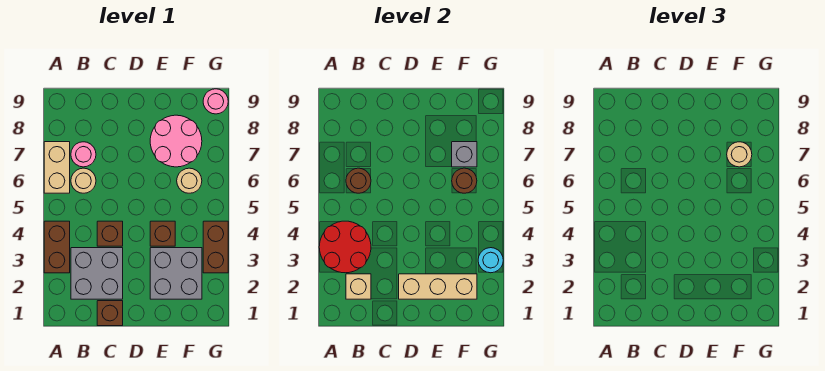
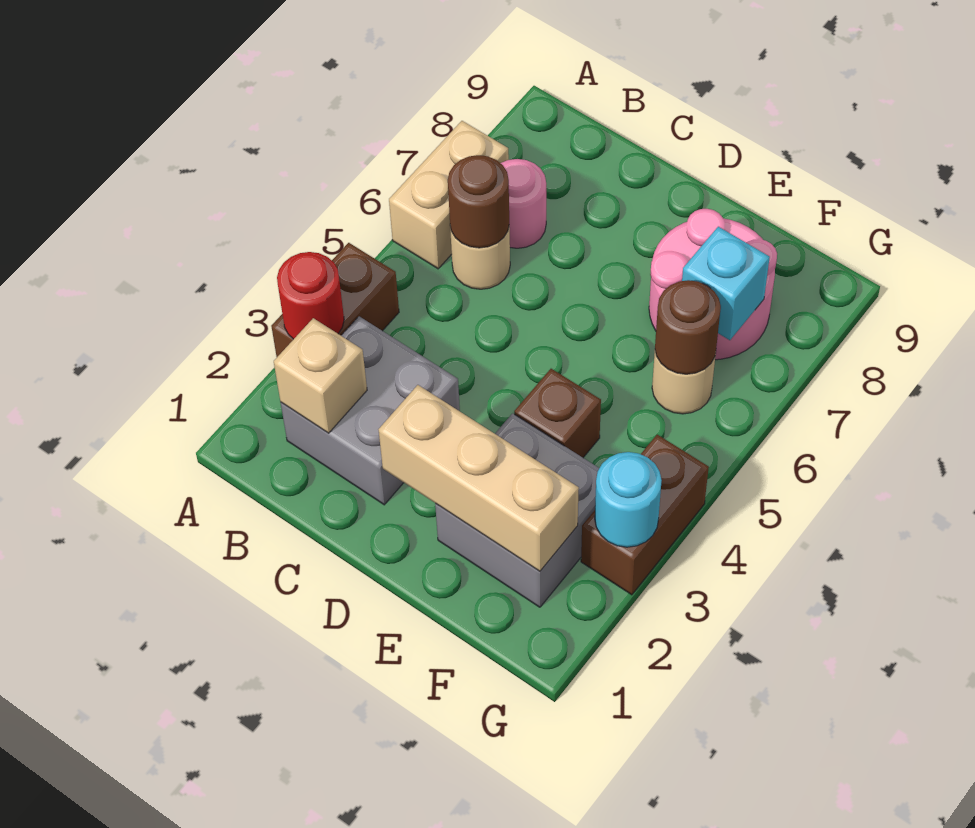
red round brick A3:B4 level 2 -> red round brick A3 level 2
brown brick C1 level 1 -> none
brown brick C4 level 1 -> none
grey brick F7 level 2 -> cyan brick F7 level 2
tan round brick F7 level 3 -> none
pink round brick G9 level 1 -> none

